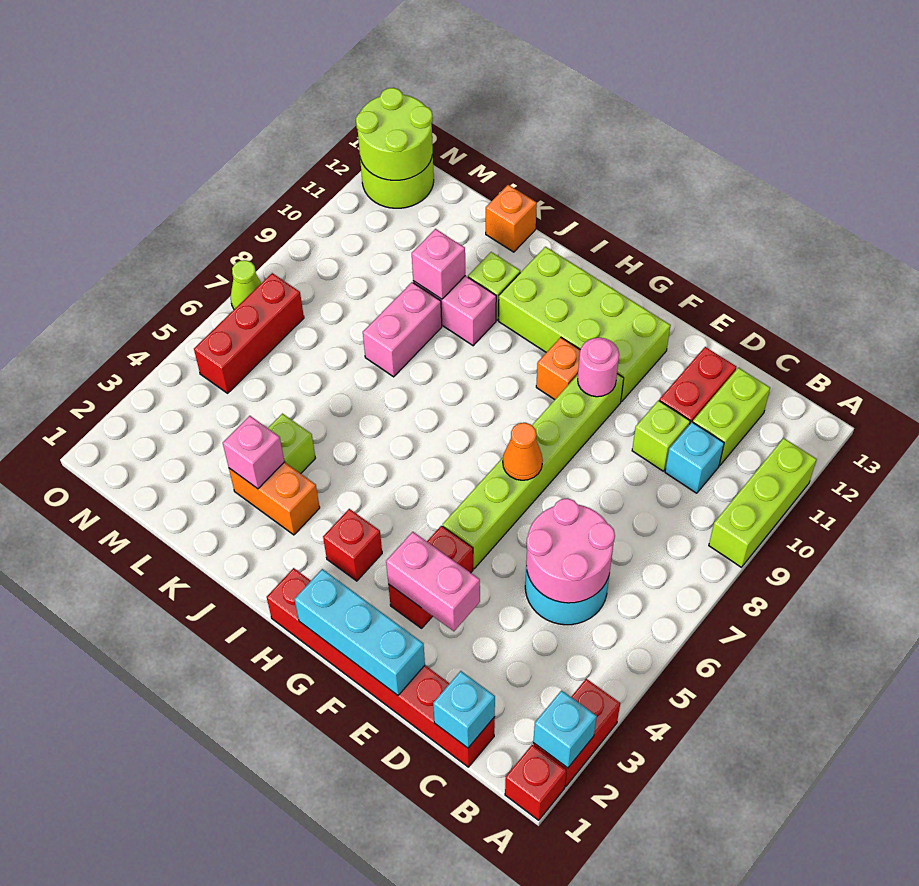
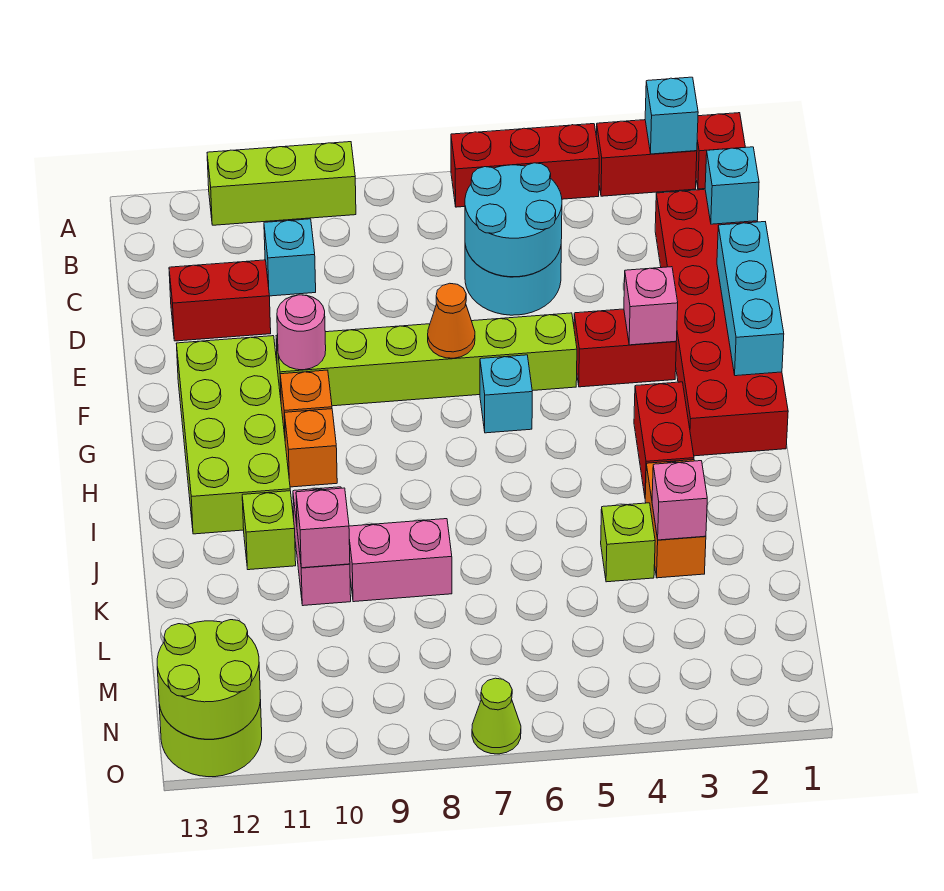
red brick C1:H1 level 1 -> red brick C1:H2 level 1
pink round brick C5:D6 level 2 -> cyan round brick C5:D6 level 2
lime brick C11:C12 level 1 -> none
lime brick D10 level 1 -> none
pink brick E3:F3 level 2 -> pink brick F3 level 2
none -> cyan brick G6 level 1
red brick H3 level 1 -> red brick H3:I3 level 1
orange brick K13 level 1 -> orange brick H10 level 1
red brick N5:N7 level 1 -> red brick A4:A6 level 1

